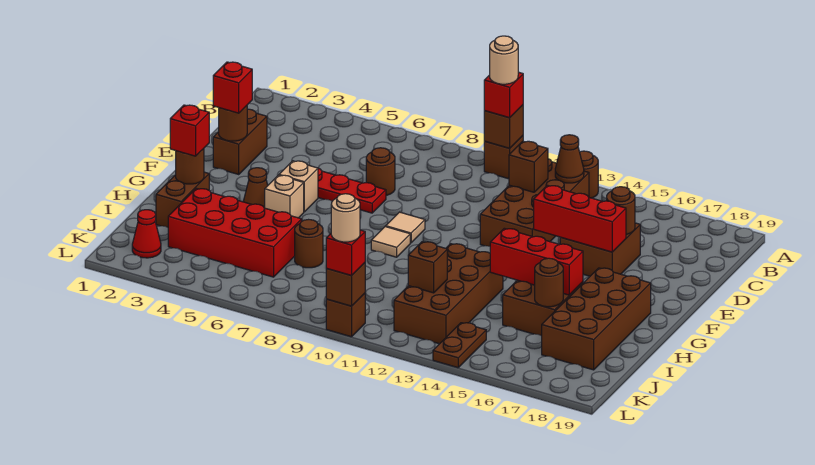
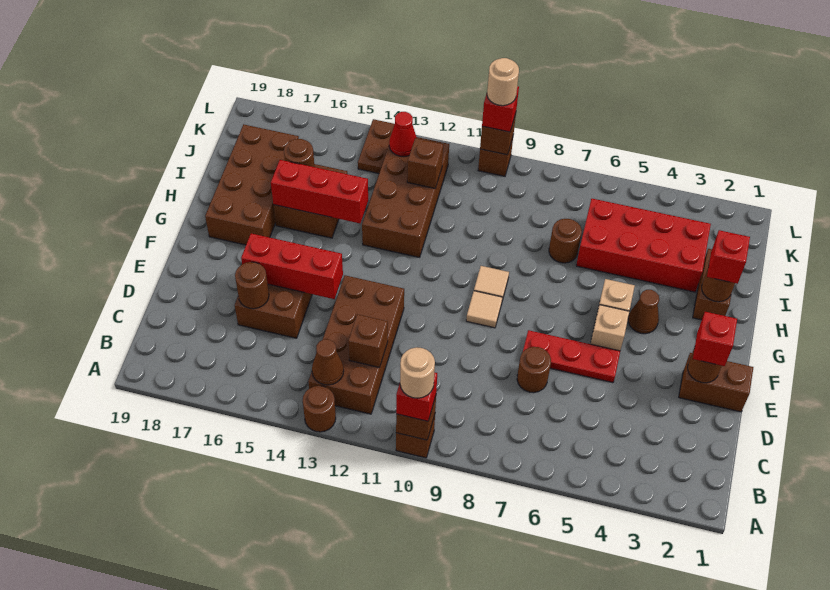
brown brick D2:E2 level 1 -> brown brick E1:E2 level 1
red cone K2 level 1 -> red cone K13 level 2

